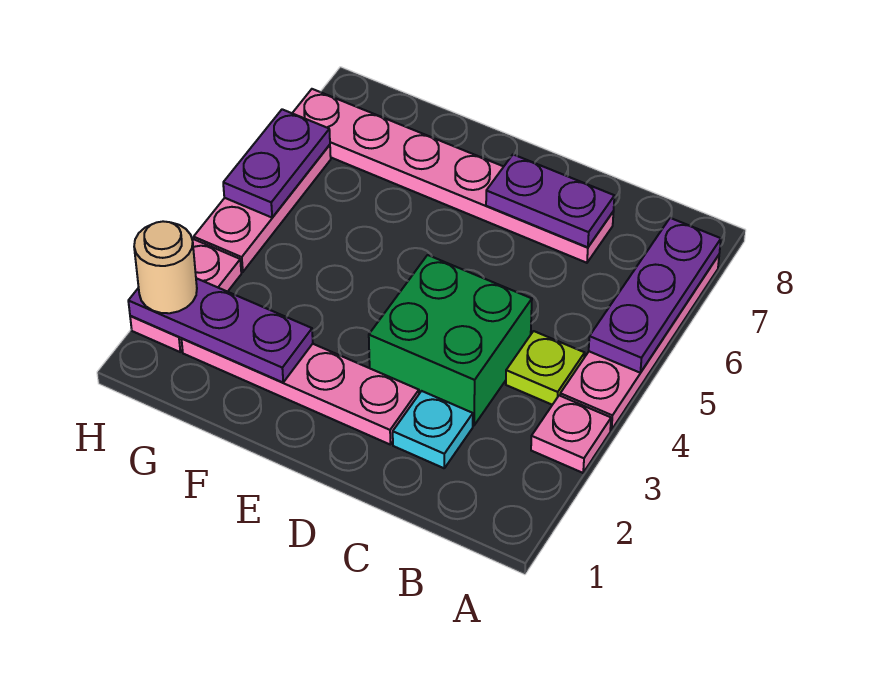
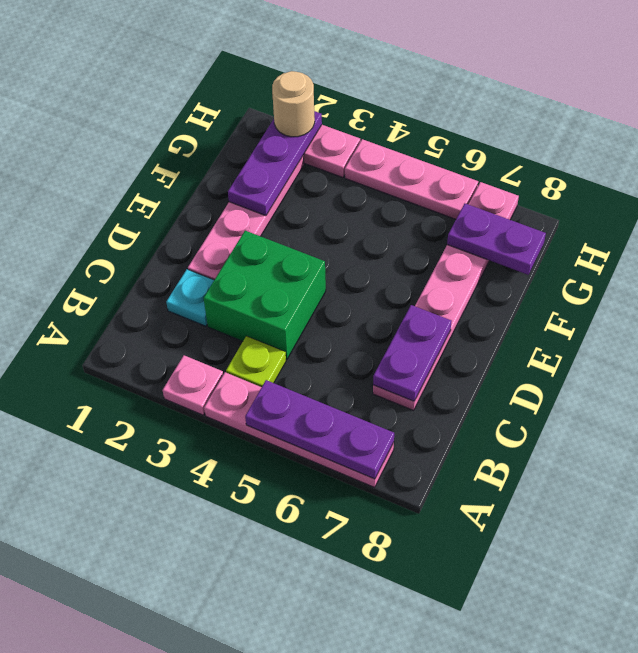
purple plate H5:H6 level 2 -> purple plate G7:G8 level 2

